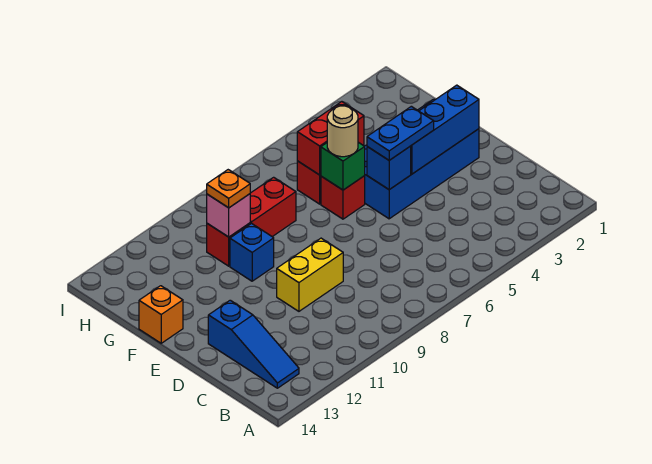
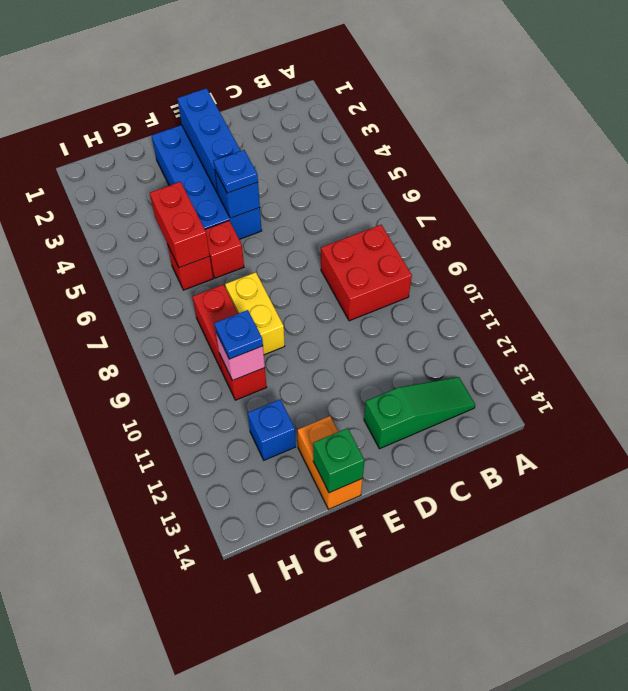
none -> red brick B8:C9 level 1
blue slope B13:D13 level 1 top D -> green slope B13:D13 level 1 top D
yellow brick D9:D10 level 1 -> yellow brick F8:F9 level 1
blue plate E4:E5 level 3 -> blue plate E5 level 3
green brick F6 level 2 -> green brick F14 level 2
tan round brick F6 level 3 -> none
blue brick F10 level 1 -> blue brick G12 level 1
orange brick F14 level 1 -> orange brick F13:F14 level 1
orange plate G10 level 3 -> blue plate G10 level 3

